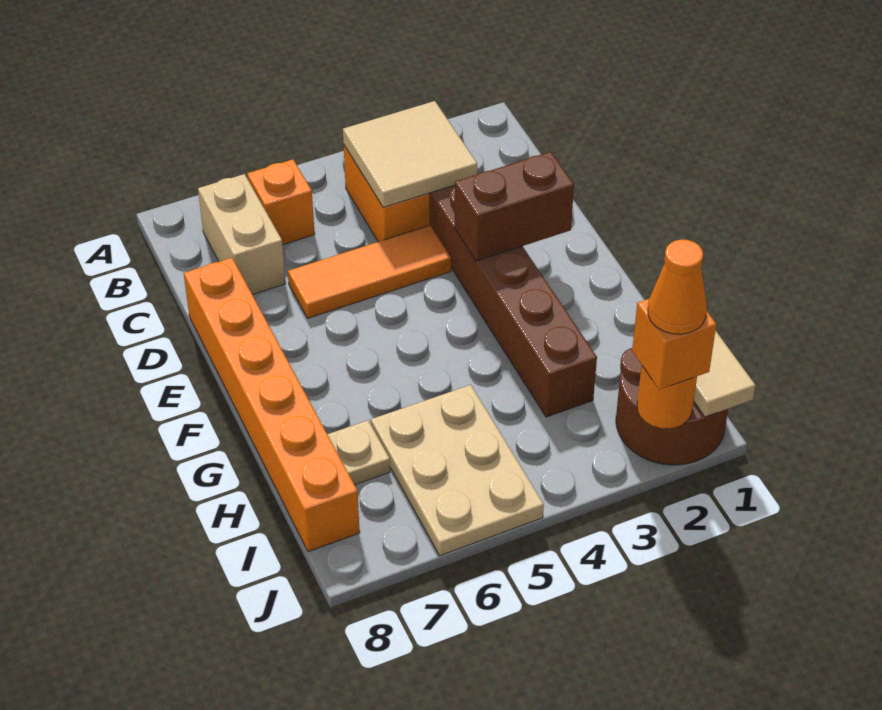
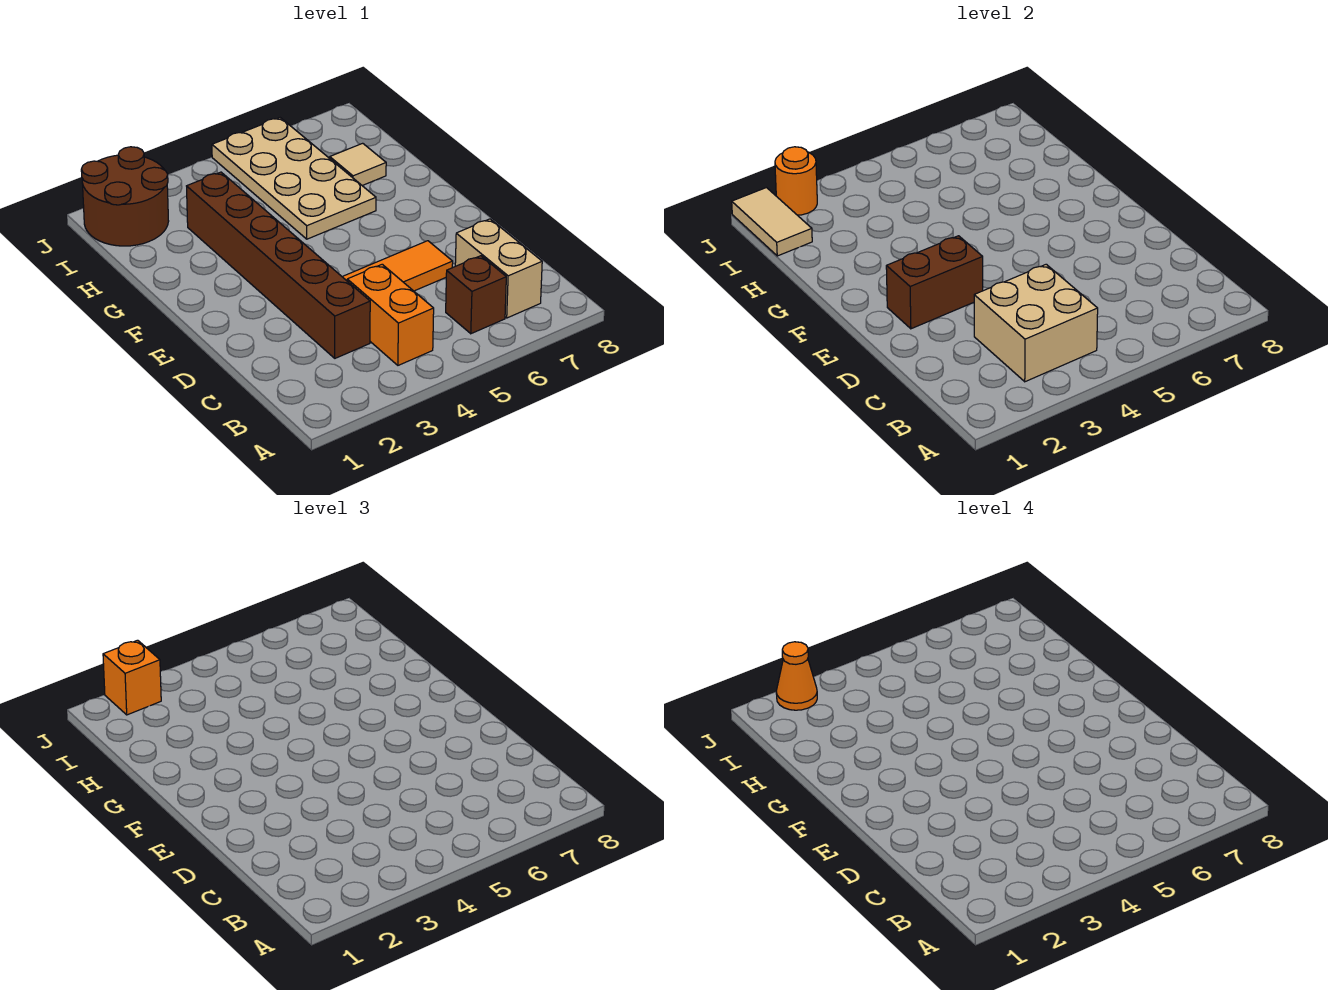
tan tile B3:C4 level 2 -> tan brick B3:C4 level 2
orange brick B6 level 1 -> brown brick B6 level 1
orange brick D8:I8 level 1 -> none
tan plate H5:J6 level 1 -> tan plate G5:J6 level 1
tan plate H7 level 1 -> tan tile H7 level 1

